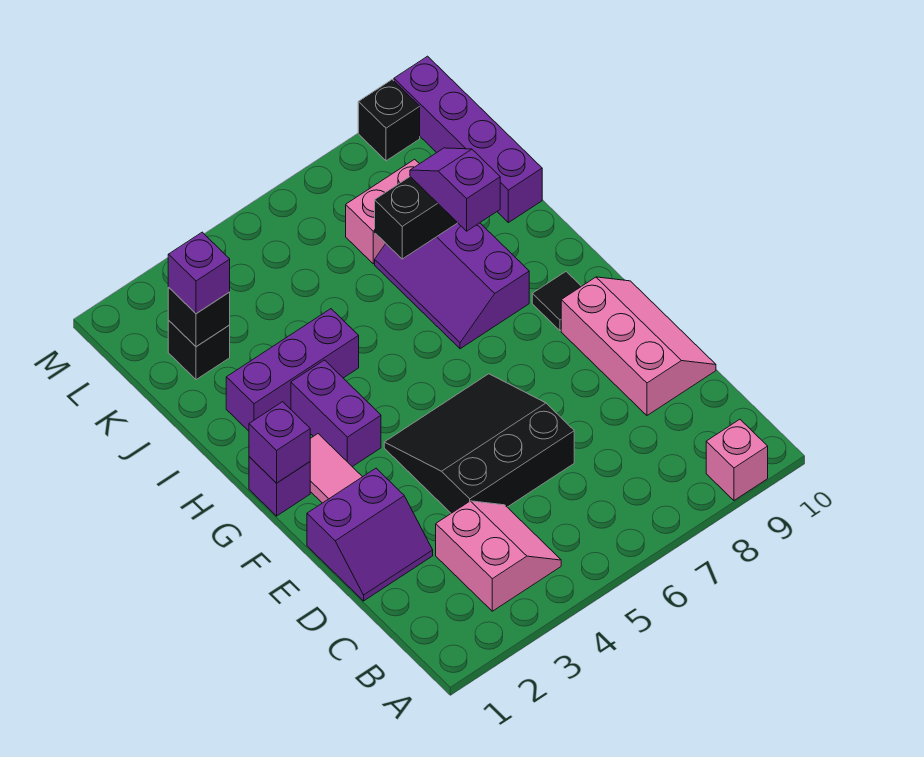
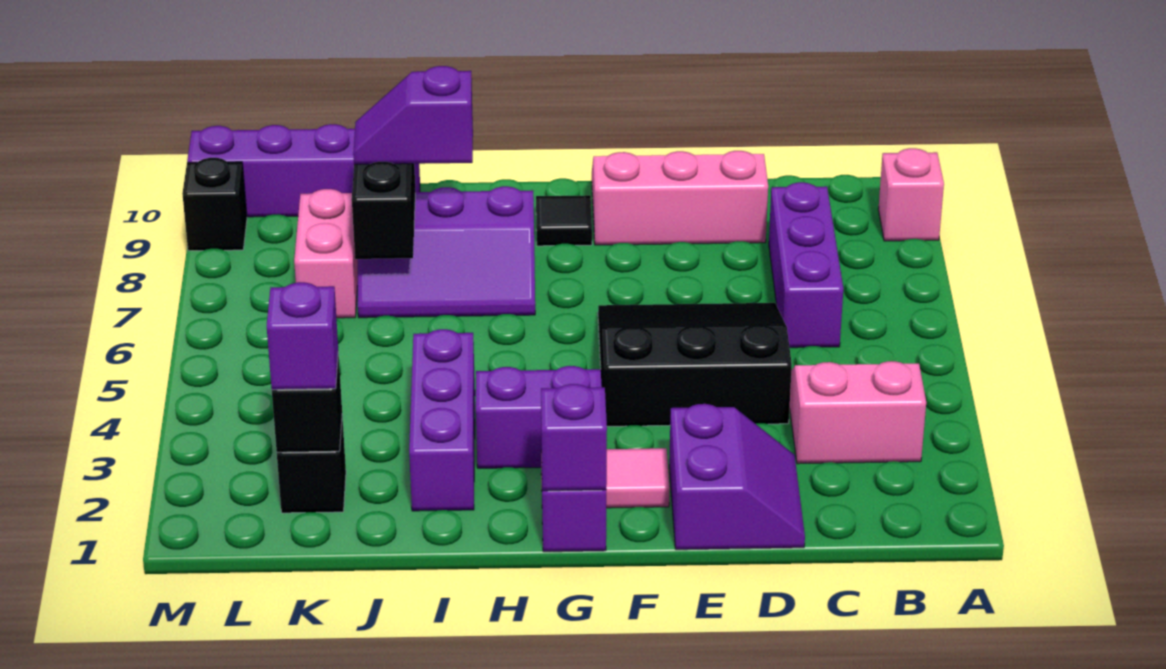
none -> purple brick C6:C8 level 1
black slope D4:F6 level 1 top D -> black slope D4:F6 level 1 top 4

